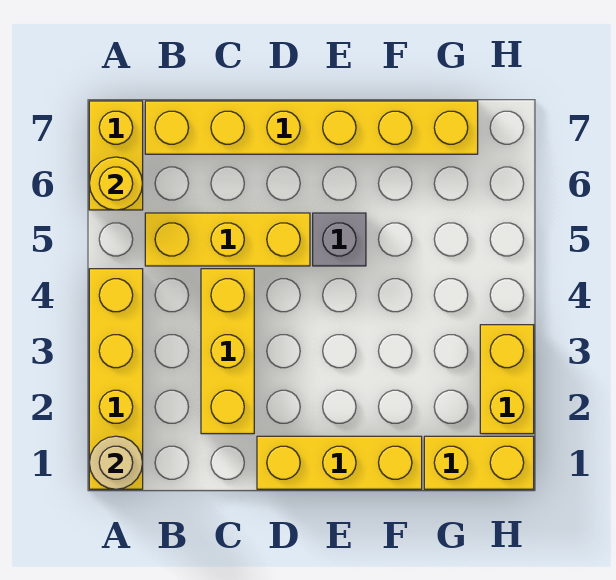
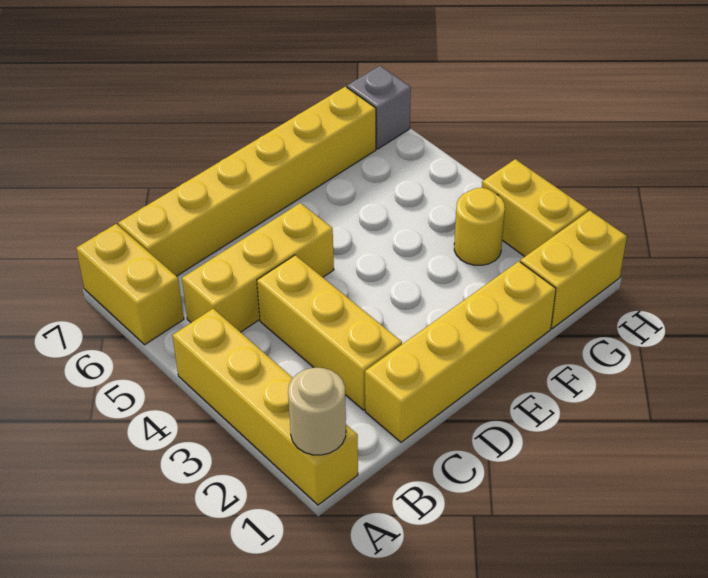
yellow round brick A6 level 2 -> yellow round brick G3 level 1
yellow brick D1:F1 level 1 -> yellow brick C1:F1 level 1
grey brick E5 level 1 -> grey brick H7 level 1

